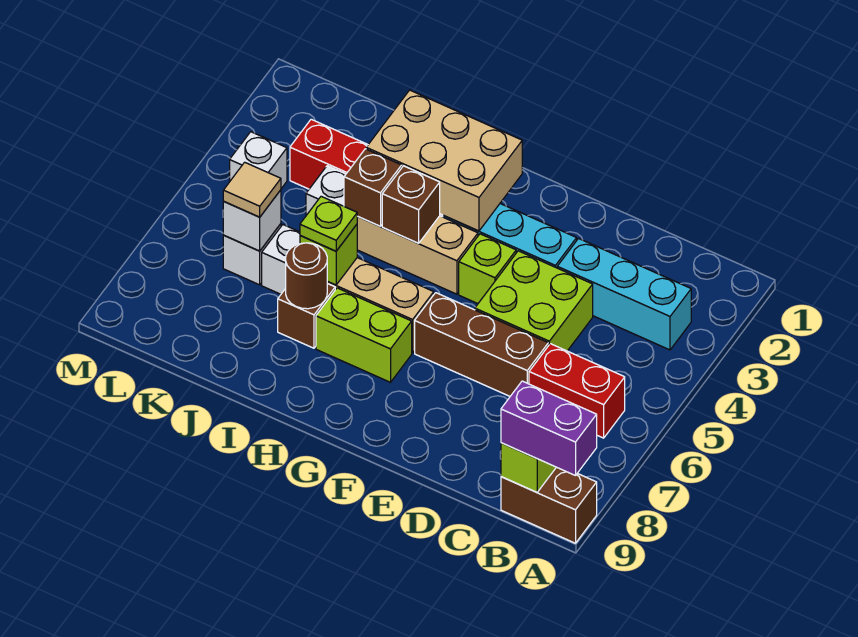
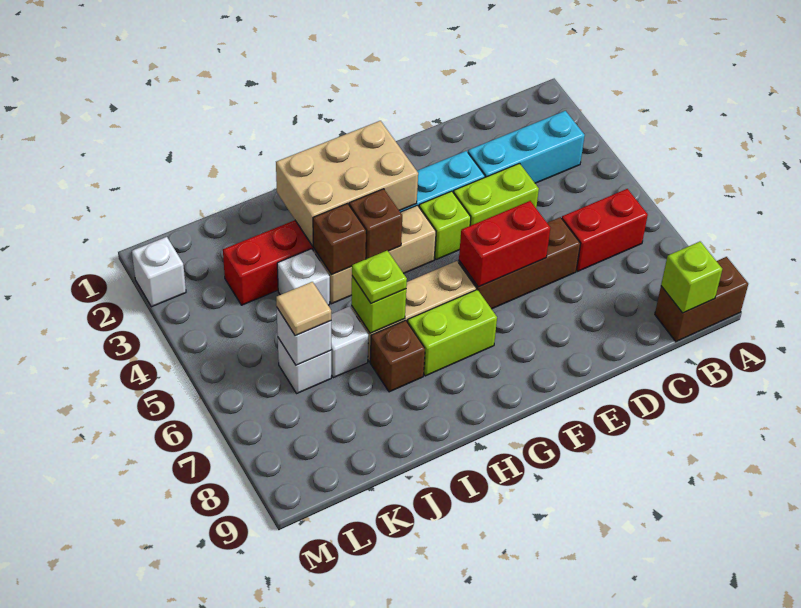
purple brick A9:B9 level 3 -> none
lime brick D4:E5 level 1 -> lime brick D4:E4 level 1
none -> red brick E6:F6 level 2
brown round brick I7 level 2 -> none
white brick L4 level 1 -> white brick M2 level 1

